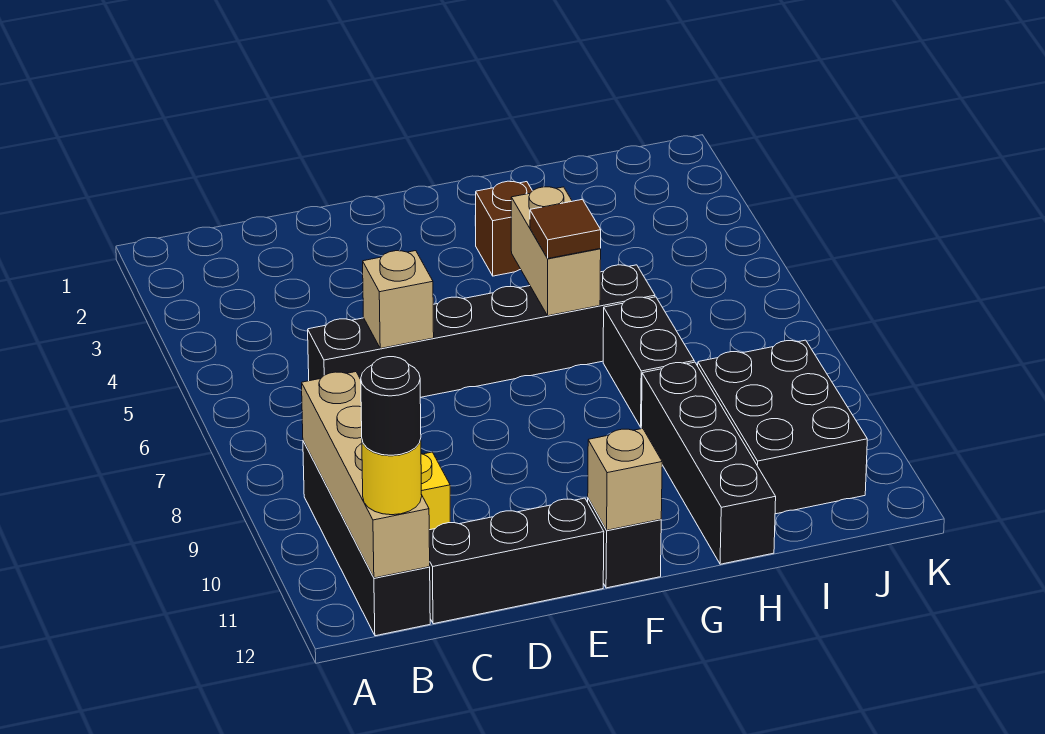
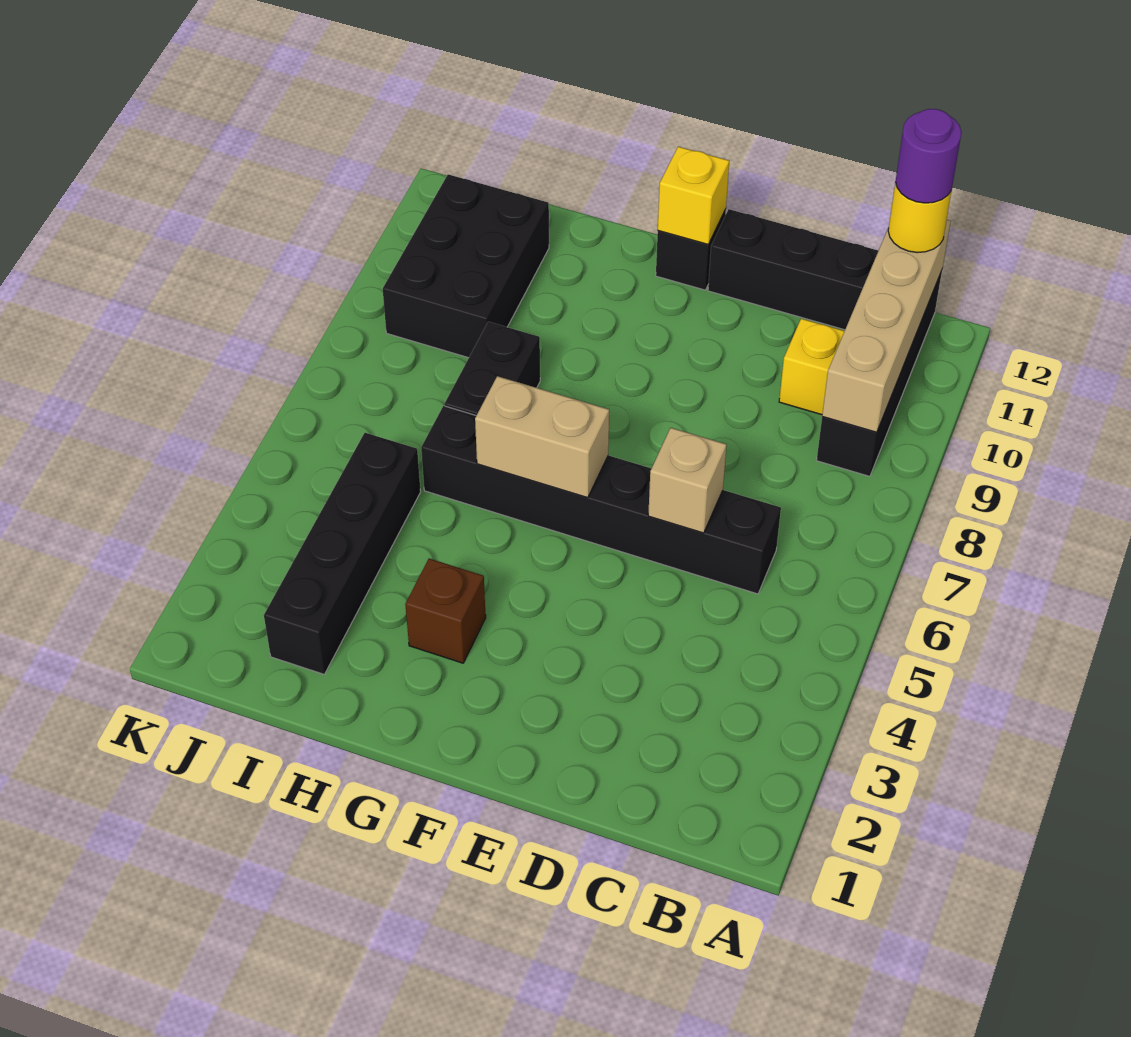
black round brick B12 level 4 -> purple round brick B12 level 4
tan brick F12 level 2 -> yellow brick F12 level 2
tan brick G5:G6 level 2 -> tan brick F6:G6 level 2
brown tile G6 level 3 -> none
black brick H9:H12 level 1 -> black brick I2:I5 level 1

